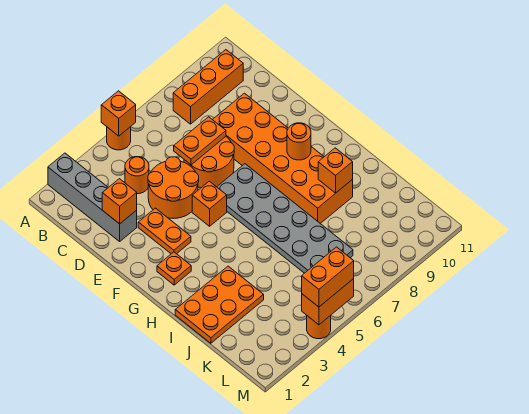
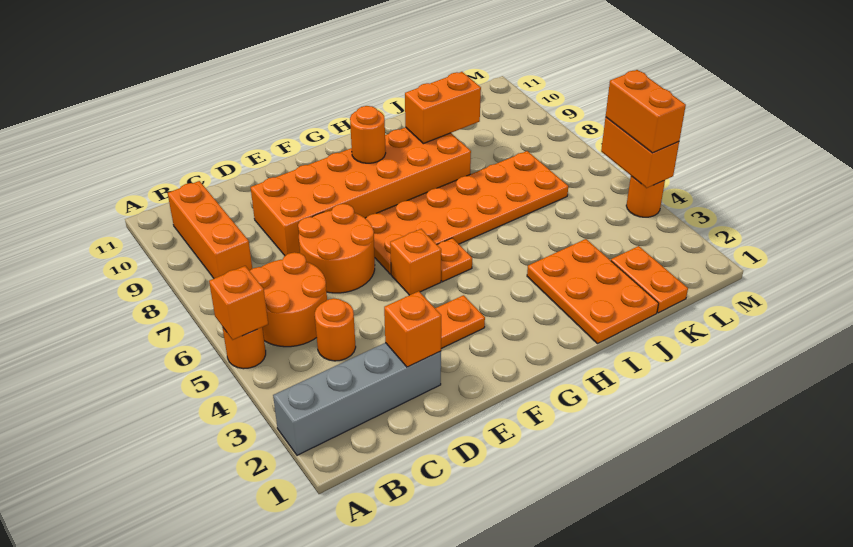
orange round brick D4:E5 level 1 -> orange round brick B5:C6 level 1
orange plate D6:D7 level 2 -> orange plate K1:K2 level 1
grey plate F6:K7 level 1 -> orange plate F6:K7 level 1
orange plate G2 level 1 -> orange plate G5 level 1
orange brick I9 level 2 -> orange brick I9:J9 level 2

